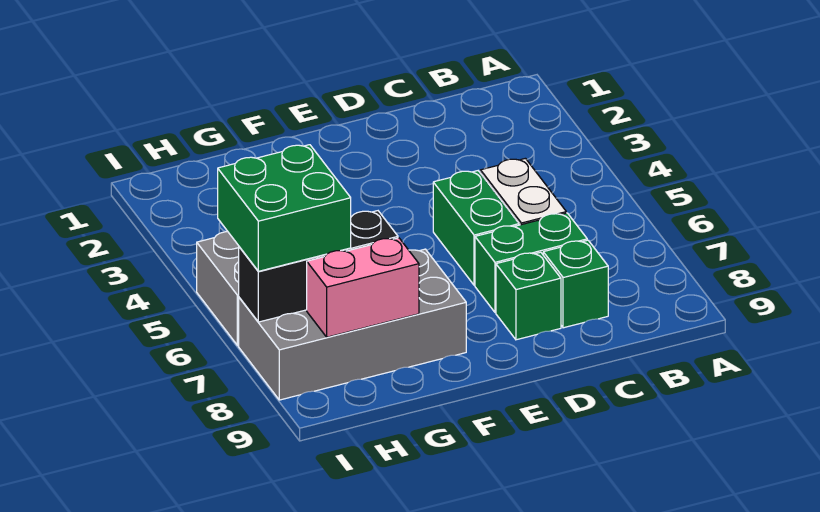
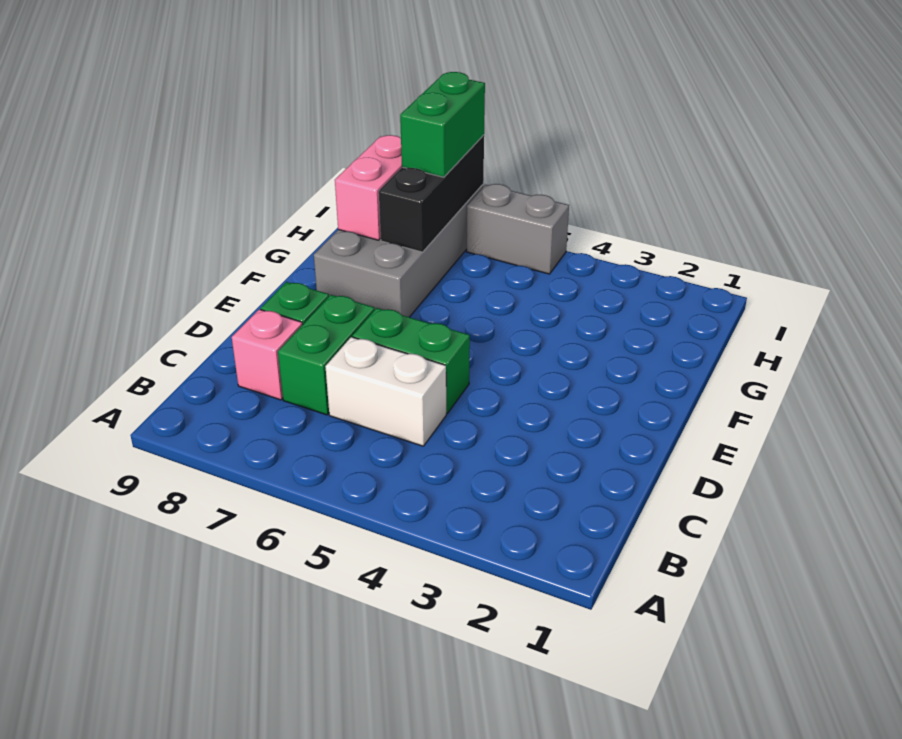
green brick C8 level 1 -> pink brick C8 level 1
green brick H6:I7 level 3 -> green brick H7:I7 level 3

